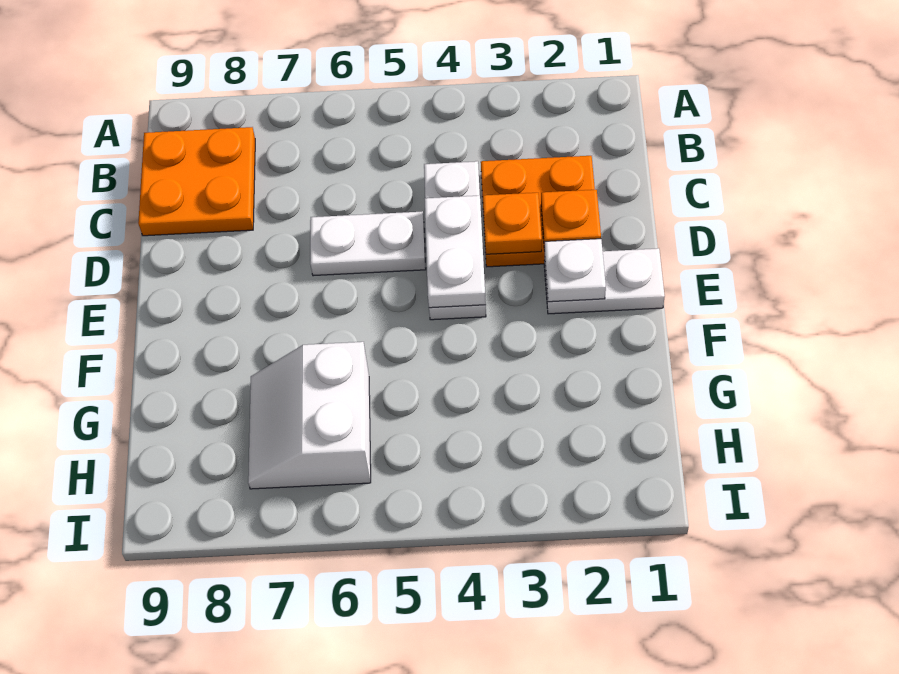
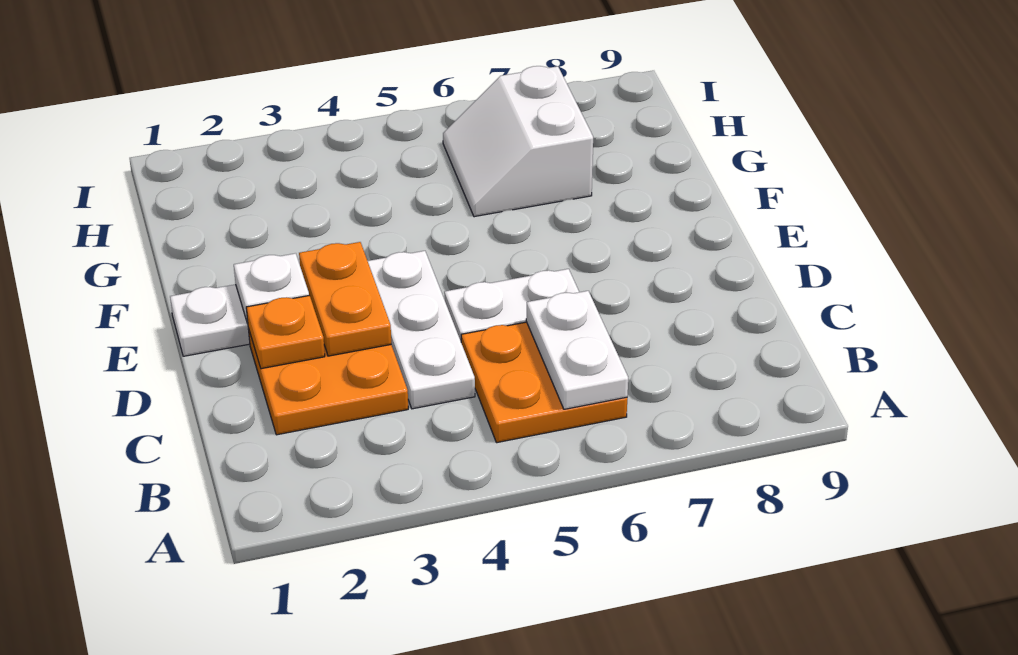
orange plate B8:C9 level 1 -> orange plate B5:C6 level 1
orange plate D3 level 2 -> orange plate D3:E3 level 2
white plate D4:E4 level 2 -> white plate B6:C6 level 2
white slope G6:H7 level 1 top 6 -> white slope G6:H7 level 1 top 7

